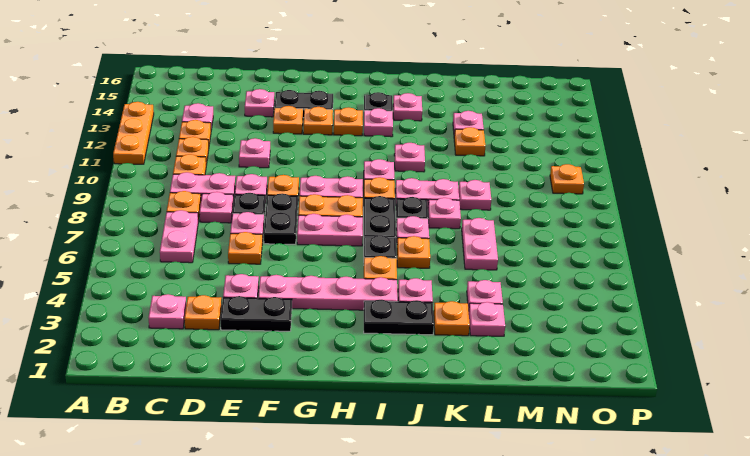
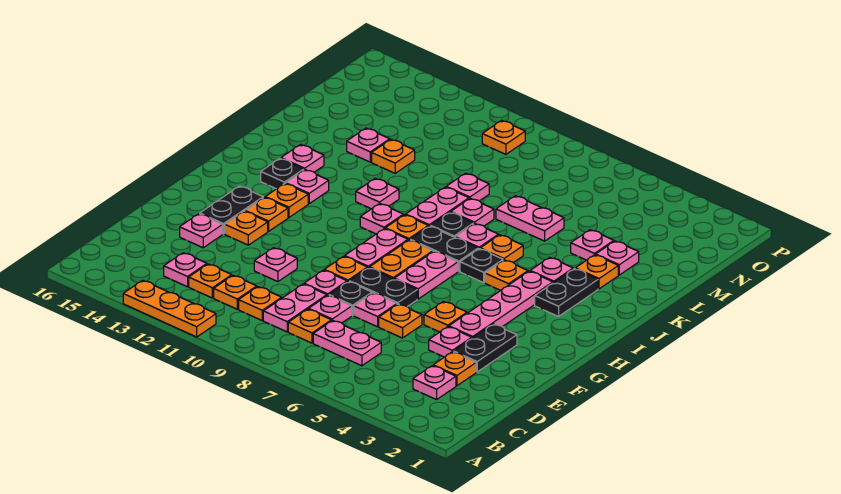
none -> orange plate F5 level 1

